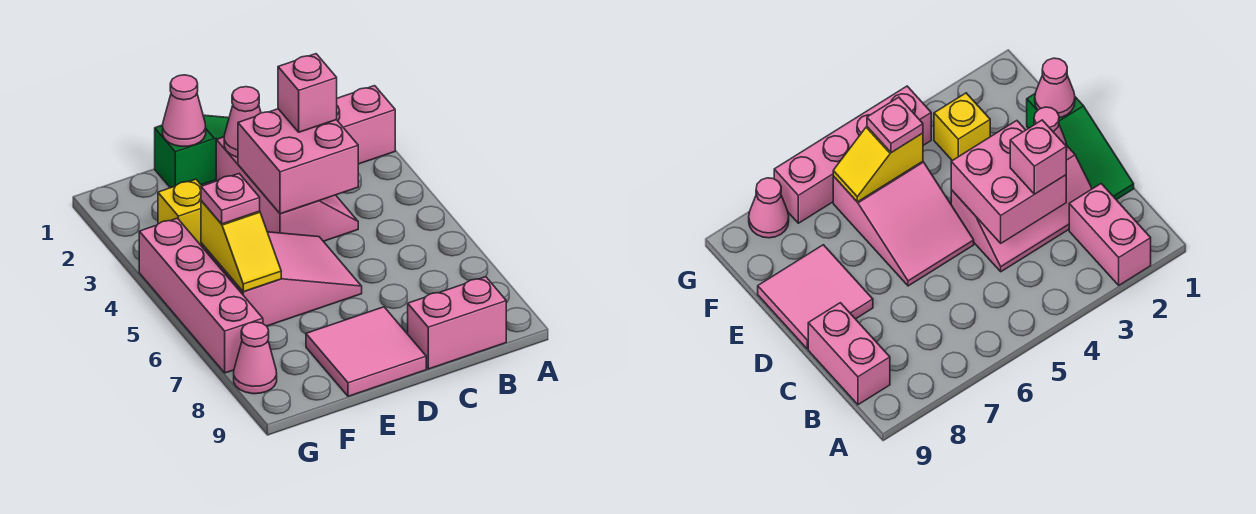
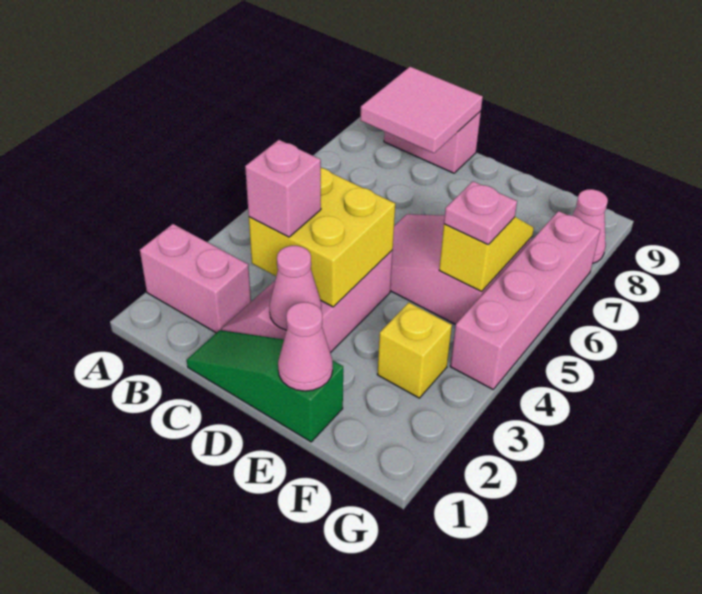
pink brick C3:D4 level 2 -> yellow brick C3:D4 level 2
pink tile D8:E9 level 1 -> pink tile B8:C9 level 2

